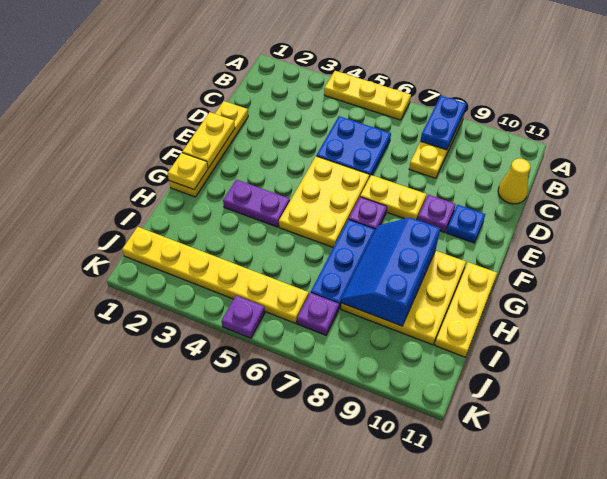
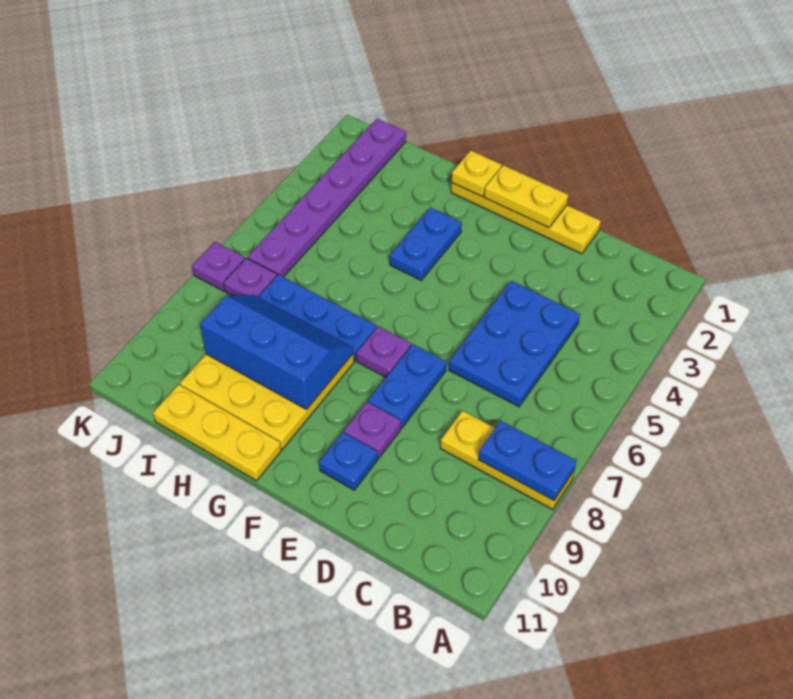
yellow plate A4:A6 level 1 -> none
blue plate C5:D6 level 1 -> blue plate C4:D6 level 1
yellow cone C11 level 1 -> none
yellow plate E5:G6 level 1 -> none
yellow plate E7:E8 level 1 -> blue plate E7:E8 level 1
purple plate G3:G4 level 1 -> blue plate G3:G4 level 1
yellow plate J1:J6 level 1 -> purple plate J1:J6 level 1
purple plate K5 level 1 -> purple plate K7 level 1

